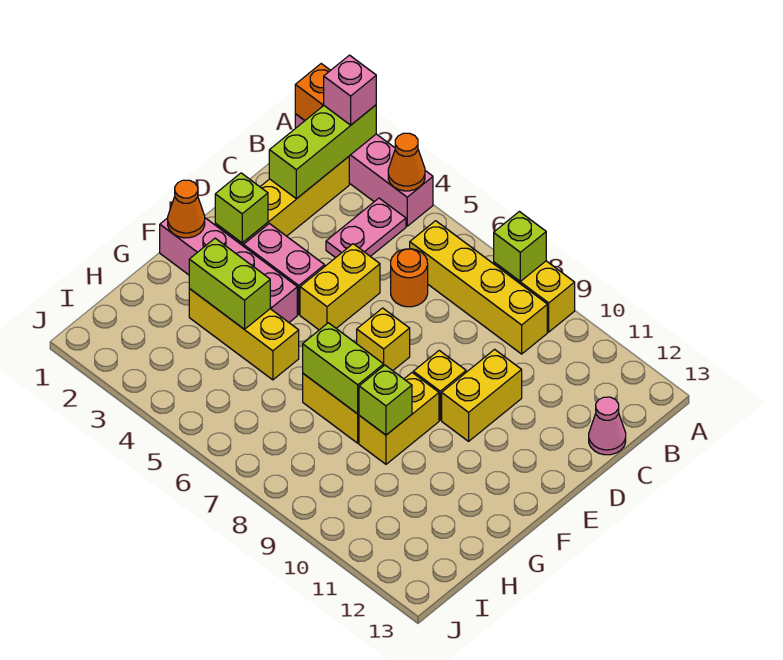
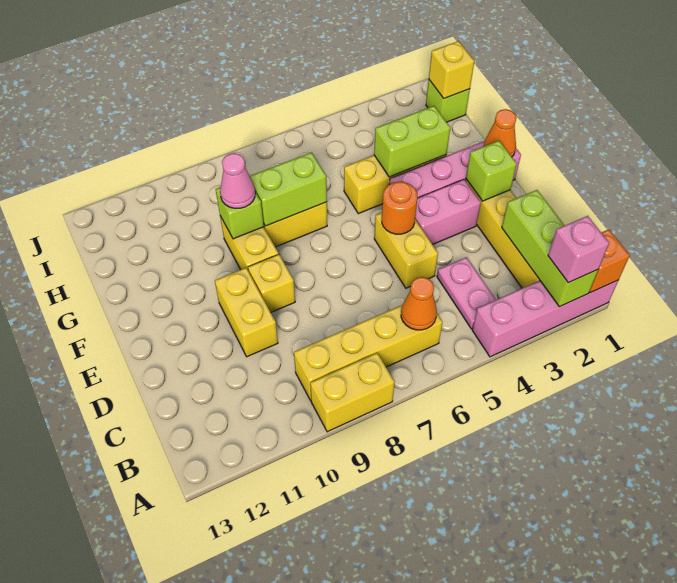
orange cone A4 level 2 -> orange cone B6 level 2
lime brick A8 level 2 -> lime brick I1 level 1
orange round brick C6 level 1 -> orange round brick E5 level 2
pink cone C13 level 1 -> pink cone G9 level 3
yellow brick E7 level 1 -> yellow brick I1 level 2

